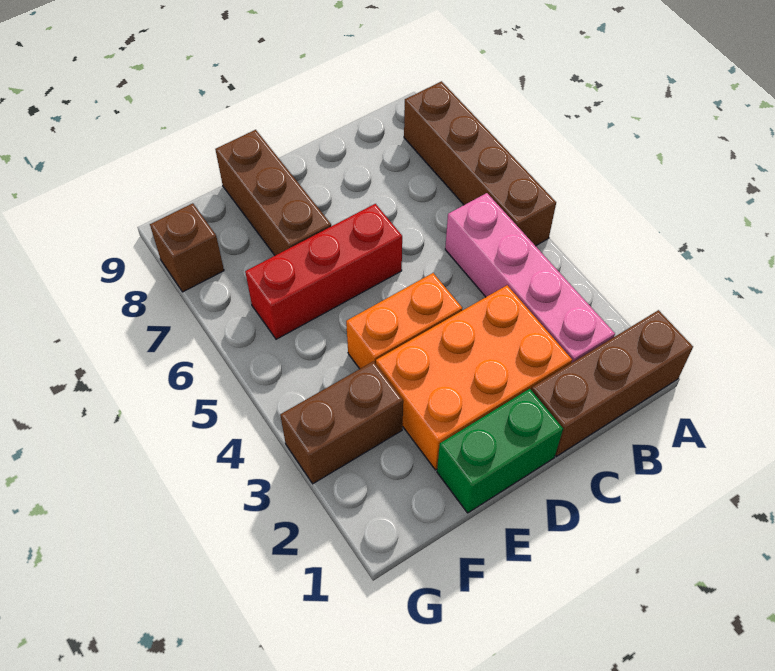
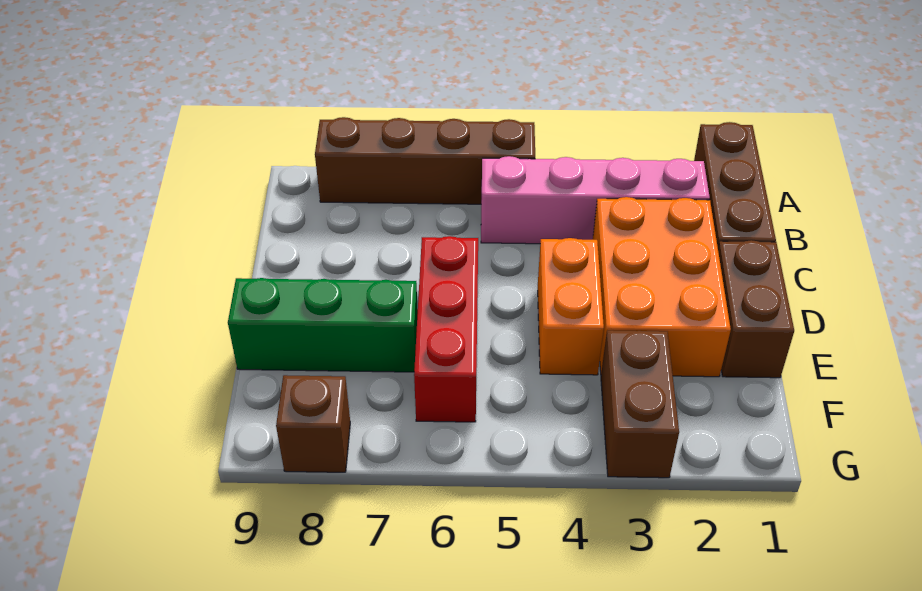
green brick D1:E1 level 1 -> brown brick D1:E1 level 1
brown brick E7:E9 level 1 -> green brick E7:E9 level 1

